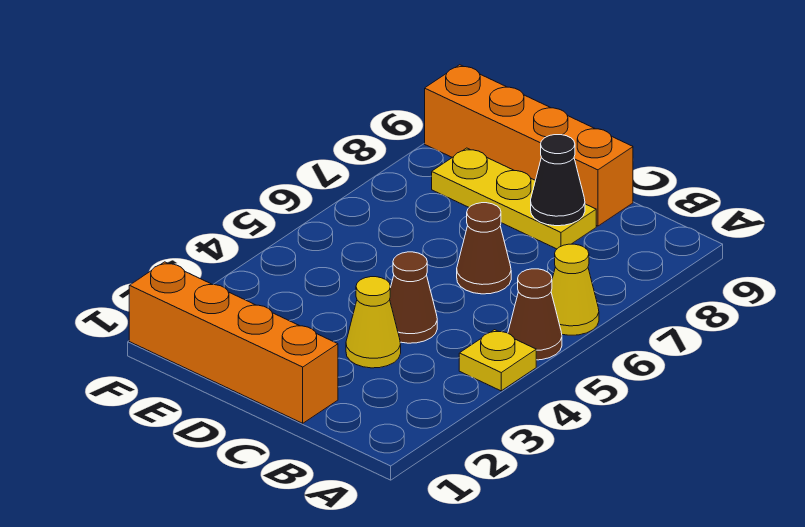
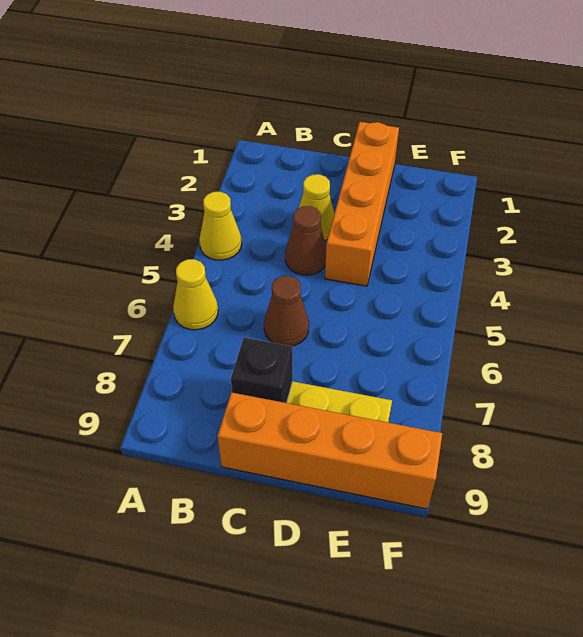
yellow plate A4 level 1 -> yellow cone A4 level 1
brown cone A5 level 1 -> none
orange brick C1:F1 level 1 -> orange brick D1:D4 level 1
black cone C8 level 2 -> black brick C8 level 2

